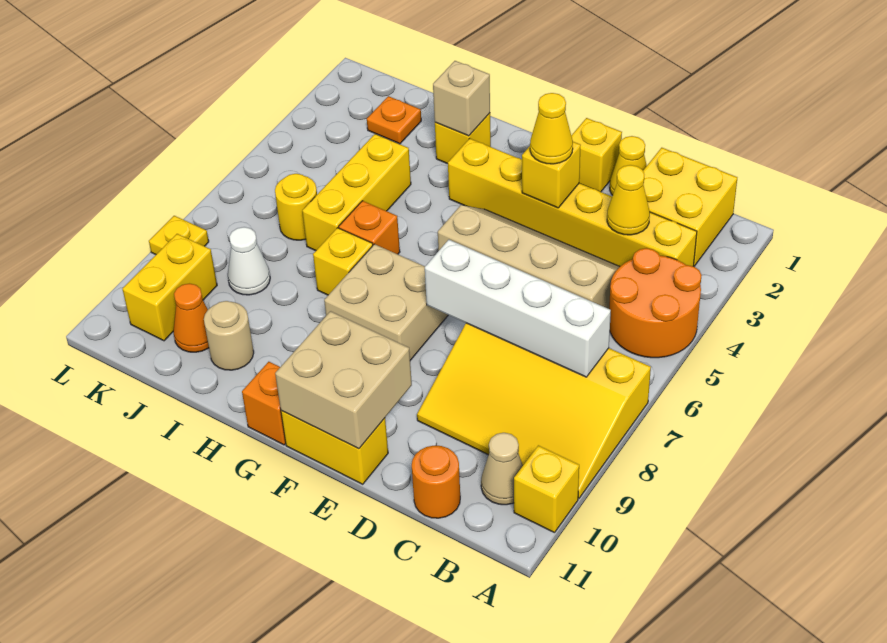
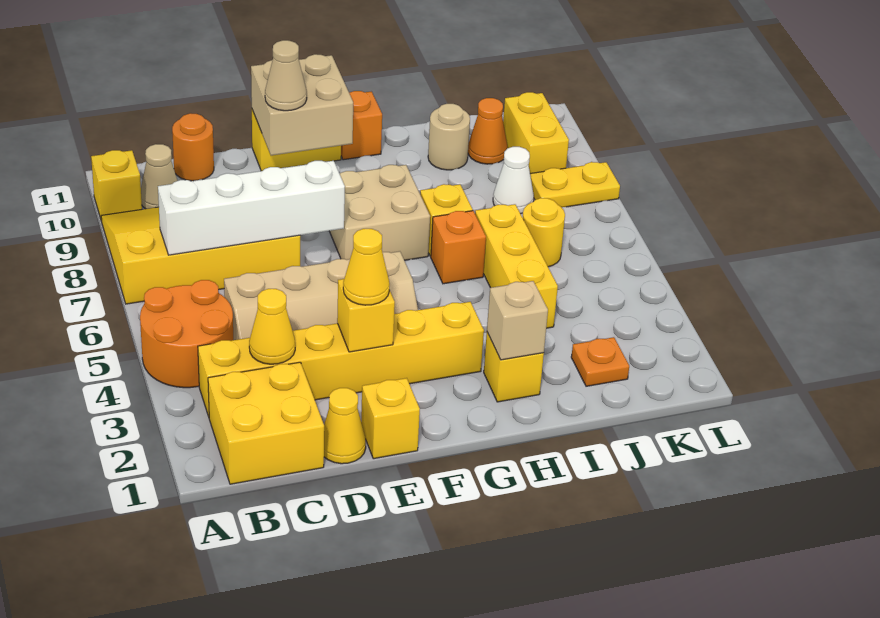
none -> tan cone E10 level 3
yellow plate L8 level 1 -> yellow plate K8:L8 level 1

